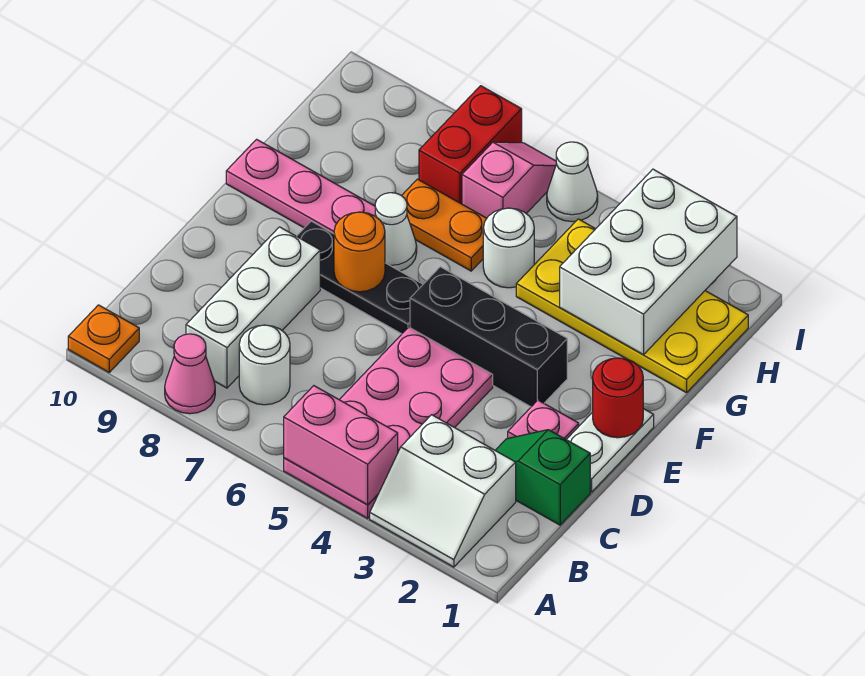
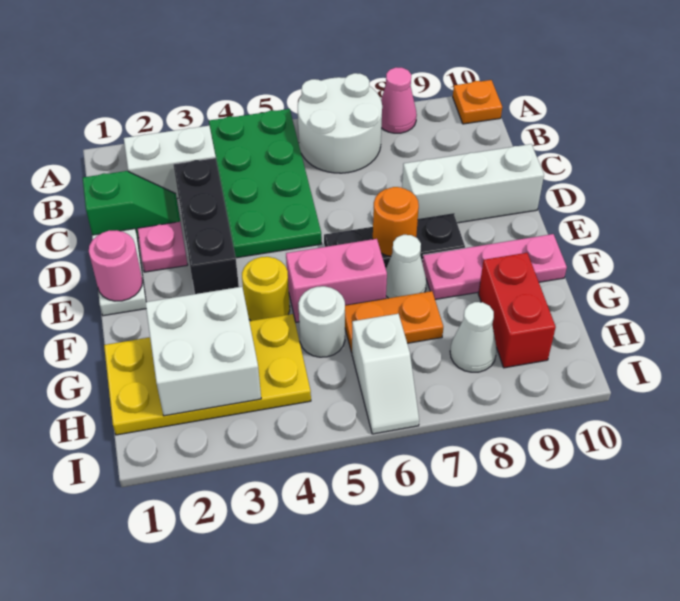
pink plate A4:D5 level 1 -> green plate A4:D5 level 1
pink brick A4:A5 level 2 -> pink brick F5:F6 level 1
white round brick B7 level 1 -> white round brick A6:B7 level 1
white brick B8:D8 level 1 -> white brick D8:D10 level 1
red round brick E1 level 2 -> pink round brick E1 level 2
black brick E3:E5 level 1 -> black brick C3:E3 level 1
none -> yellow round brick F4 level 1
white brick G2:I3 level 2 -> white brick G2:H3 level 2
pink slope H6:I6 level 1 top H -> white slope H6:I6 level 1 top H
red brick H7:I7 level 1 -> red brick G9:H9 level 1
white cone I5 level 1 -> white cone H8 level 1

